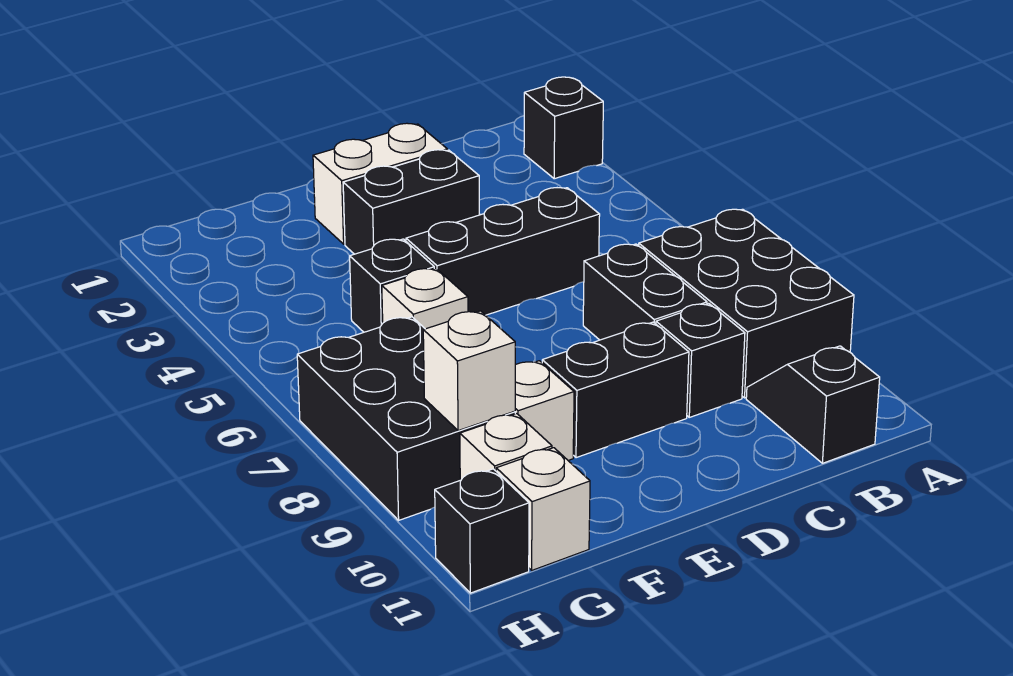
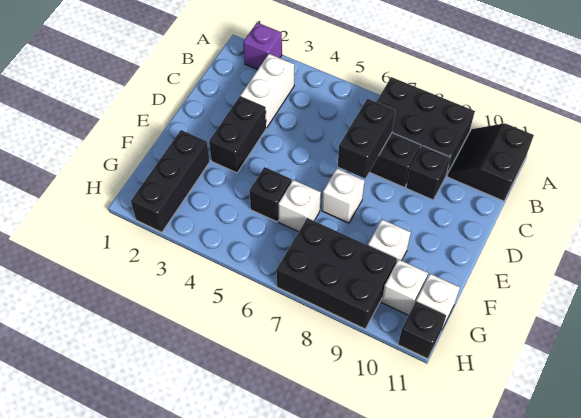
black brick A2 level 1 -> purple brick A2 level 1
black slope B10:B11 level 1 top 11 -> black slope A10:B11 level 1 top 11
black brick C5:E5 level 1 -> black brick F2:H2 level 1
white brick D2:E2 level 1 -> white brick B3:C3 level 1
black brick D9:E9 level 1 -> black brick C7:D7 level 2
white brick G9 level 2 -> white brick E7 level 1

